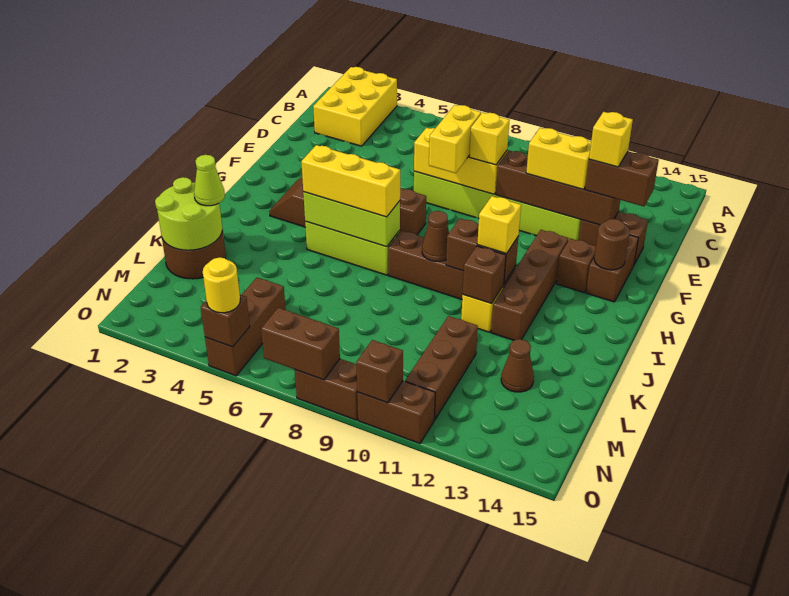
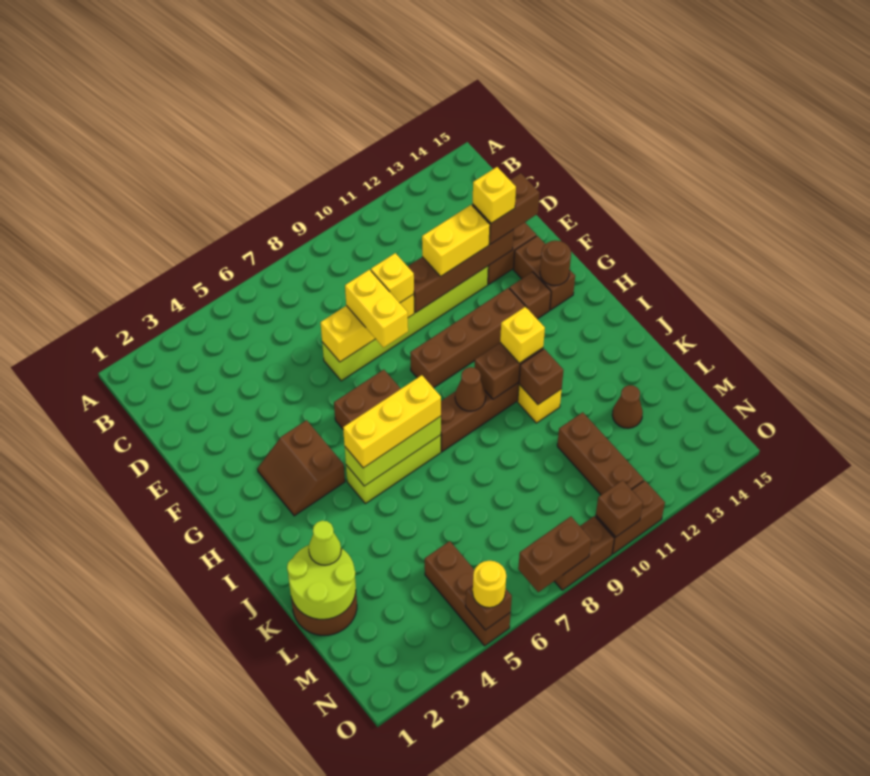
yellow brick A2:C3 level 1 -> none
brown brick G12:J12 level 1 -> brown brick G9:G12 level 1

